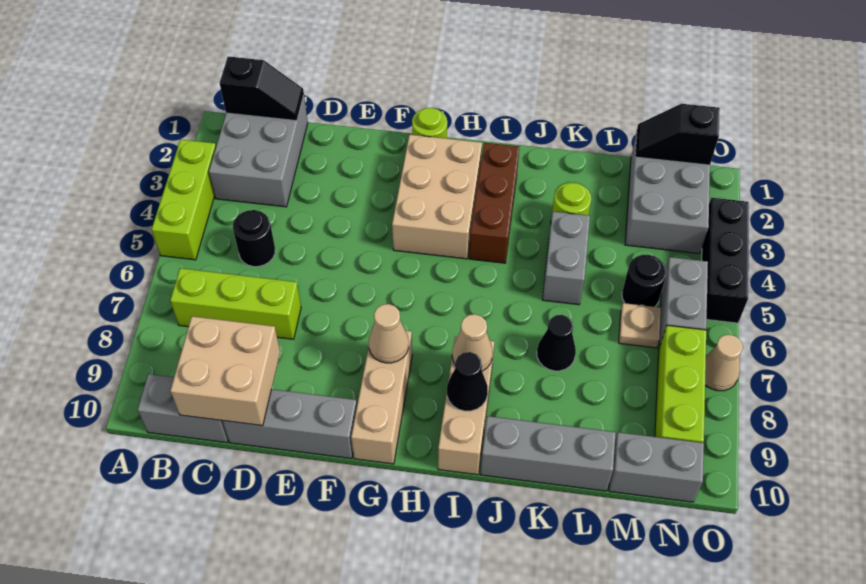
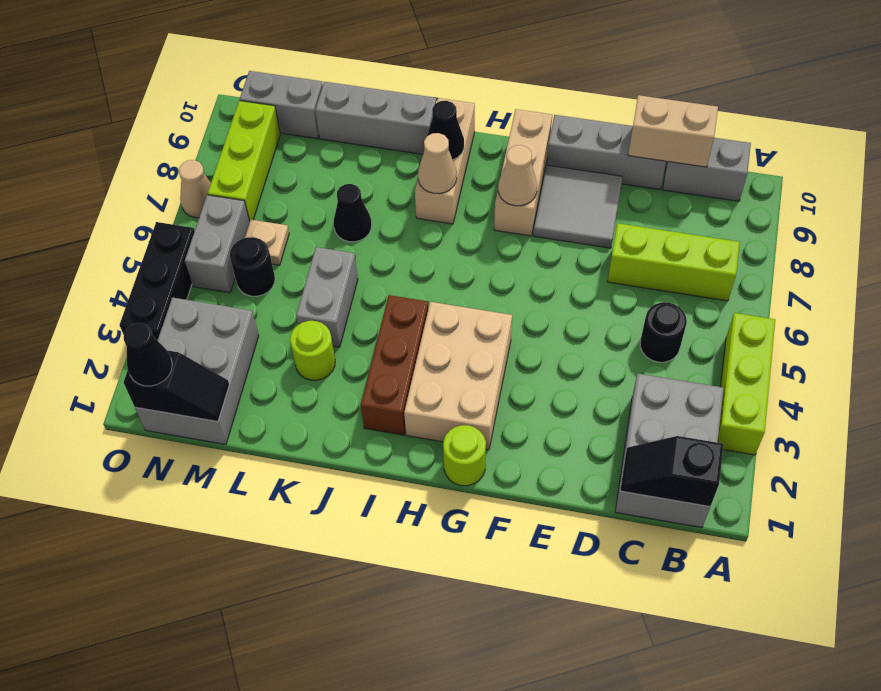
tan brick C9:D10 level 2 -> tan brick C10:D10 level 2
none -> grey tile E8:F9 level 1
none -> black cone N1 level 3

